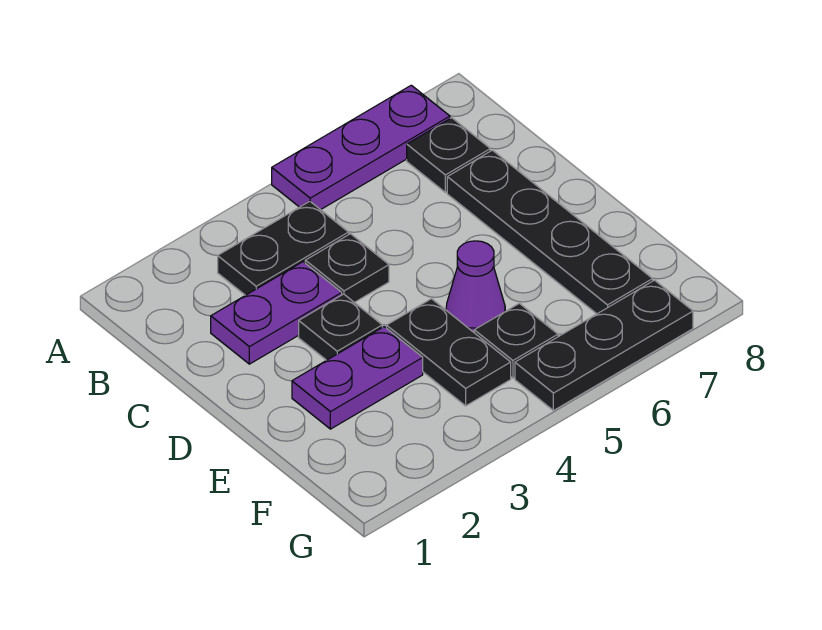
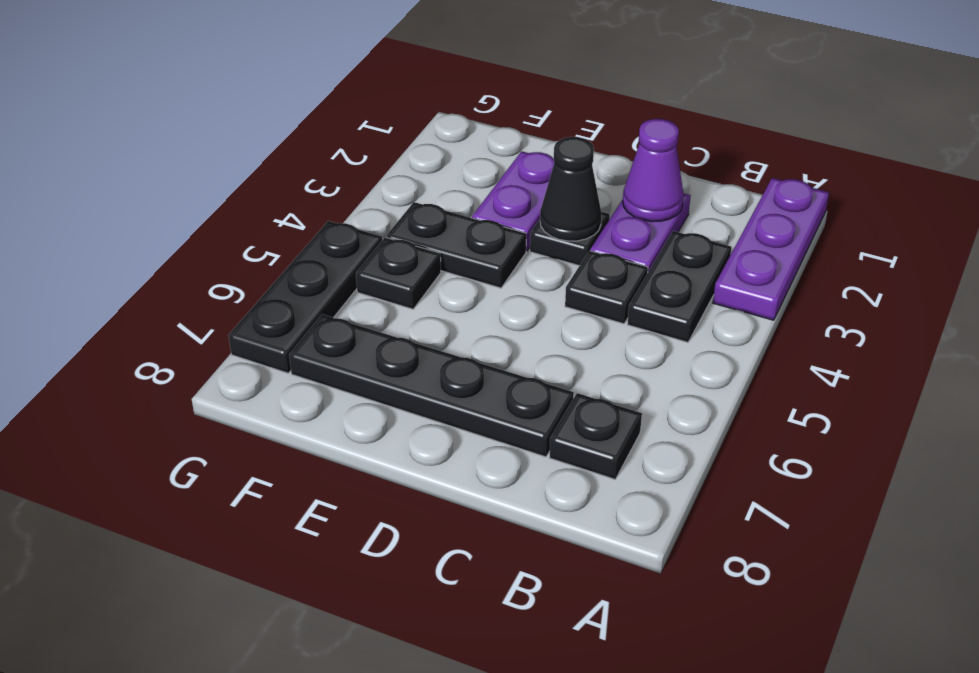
purple plate A5:A7 level 1 -> purple plate A1:A3 level 1
none -> black cone D3 level 2
purple cone E5 level 1 -> purple cone C2 level 2

